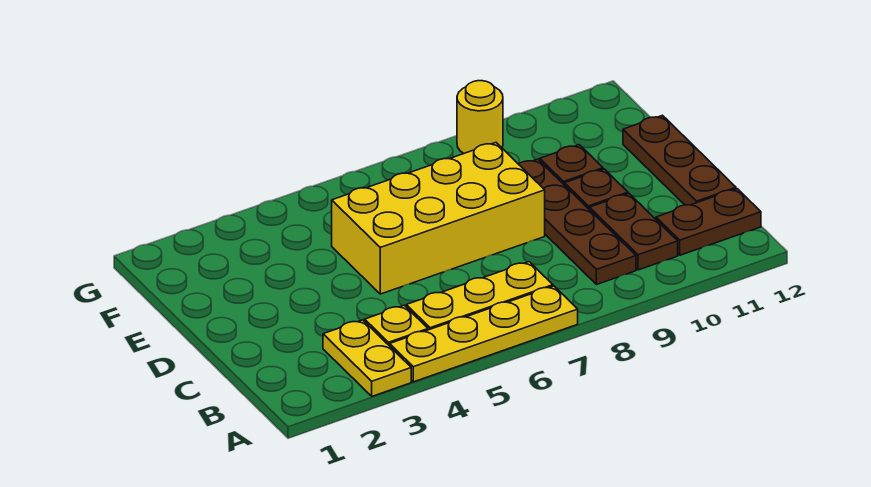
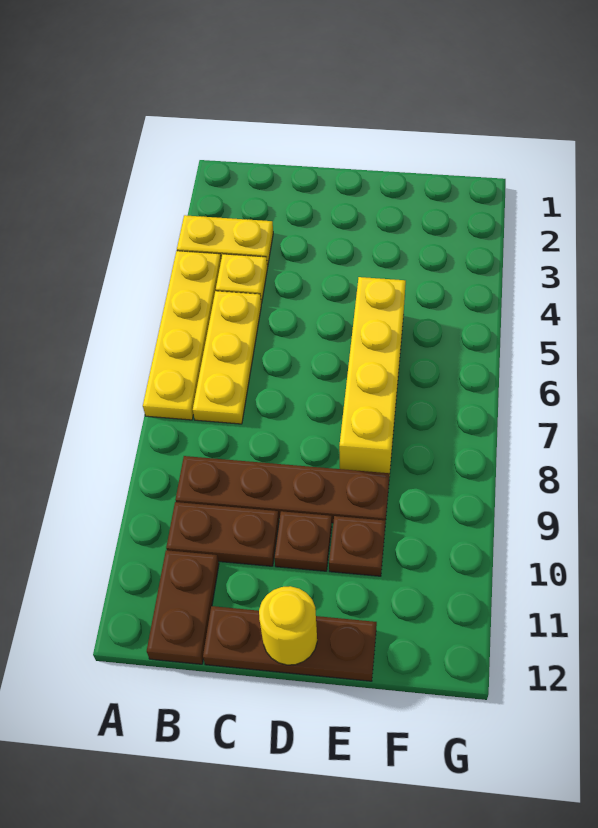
yellow brick D5:E8 level 1 -> yellow brick E5:E8 level 1
yellow round brick G9 level 1 -> yellow round brick D12 level 2

